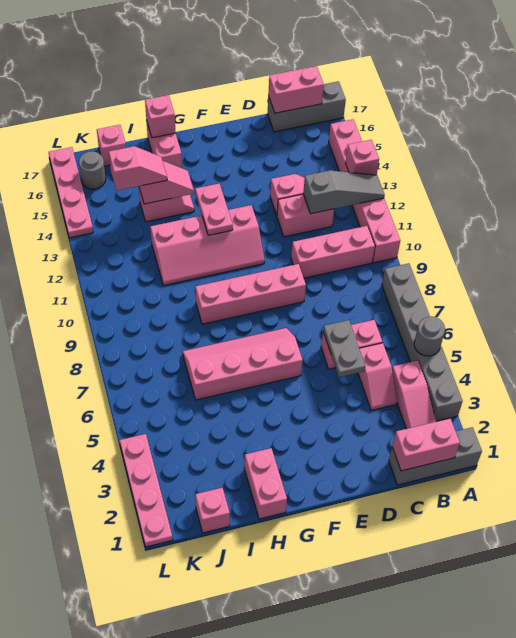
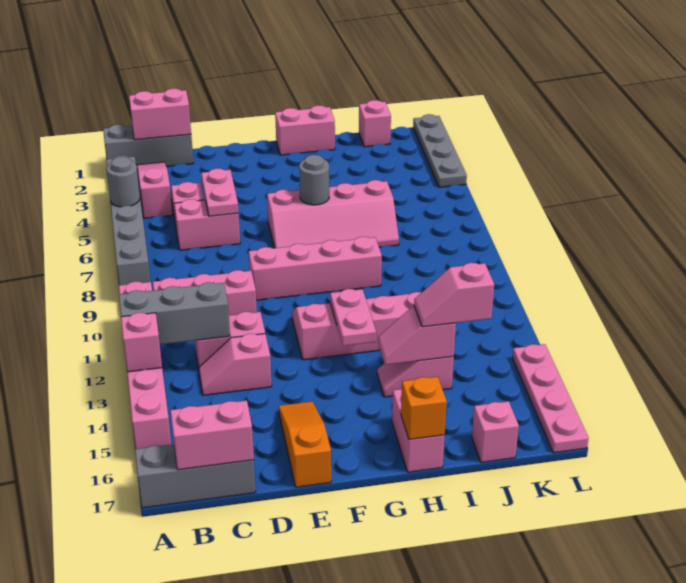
grey slope A12:C12 level 2 top C -> grey brick A12:C12 level 2
grey plate D5:D6 level 2 -> pink plate D5:D6 level 2
none -> orange slope E15:E17 level 1 top 17
pink brick H1:H2 level 1 -> pink brick G1:H1 level 1
pink brick H17 level 2 -> orange brick H17 level 2
grey round brick K16 level 1 -> grey round brick G6 level 2
pink plate L1:L4 level 1 -> grey plate L1:L4 level 1

